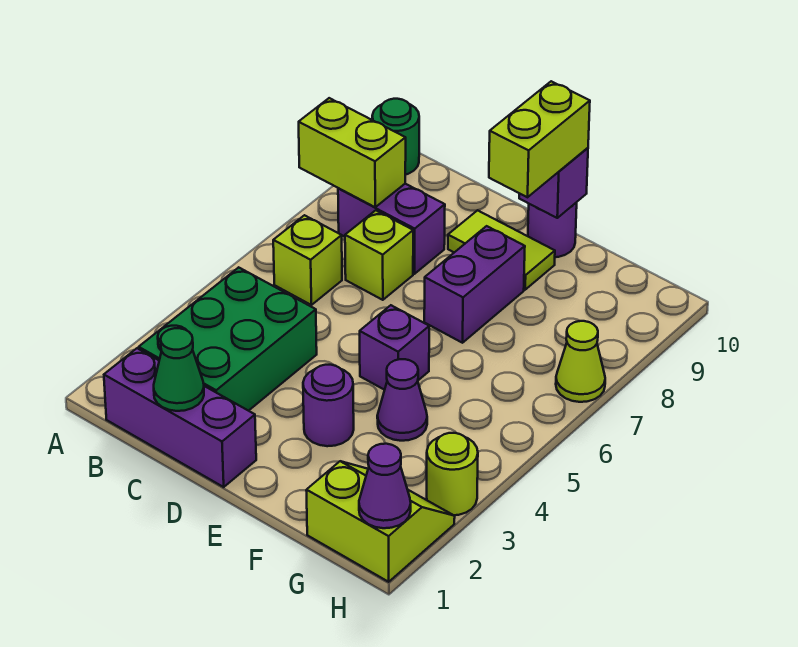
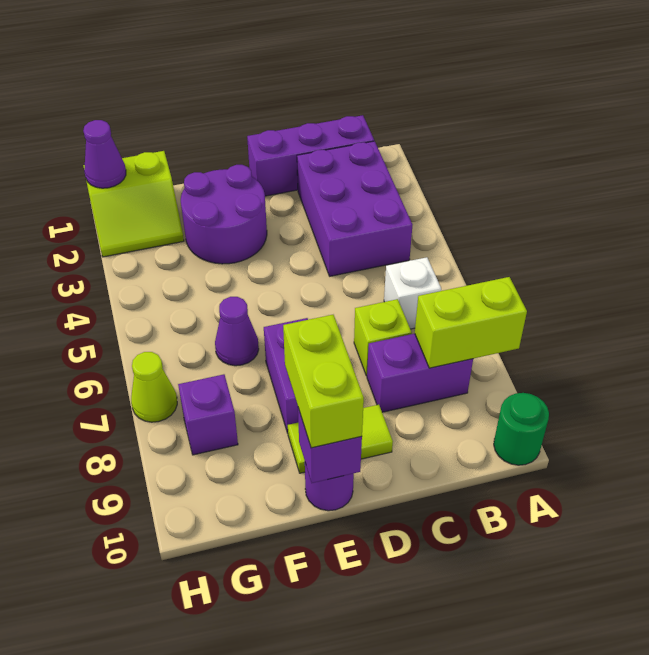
green brick B2:C4 level 1 -> purple brick B2:C4 level 1
lime brick B6 level 1 -> white brick B6 level 1
green cone C1 level 2 -> none
purple round brick E3 level 1 -> purple round brick E2:F3 level 1
purple brick E5 level 1 -> purple brick G8 level 1
purple cone F4 level 1 -> purple cone F6 level 1
lime round brick H3 level 1 -> none

